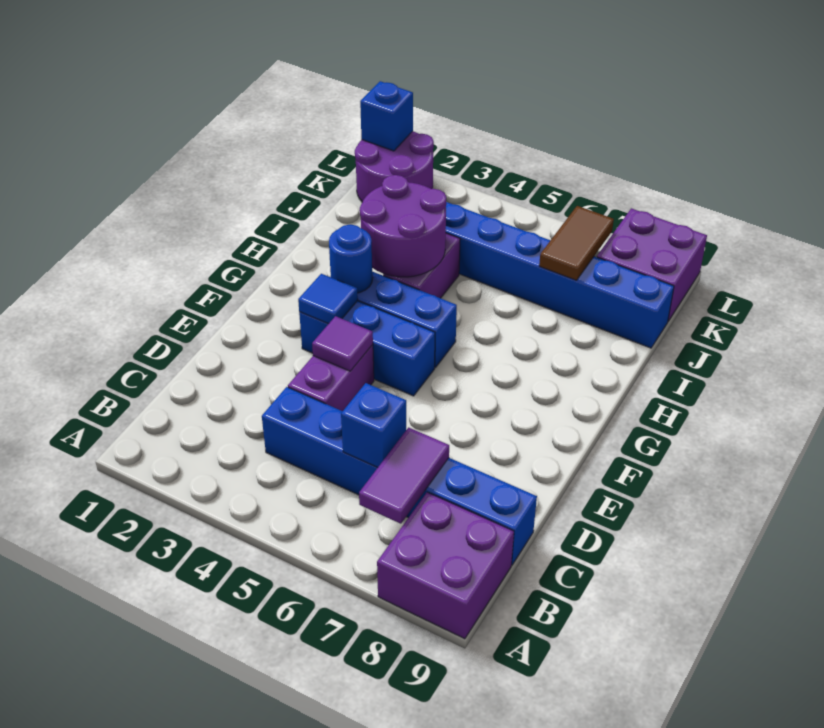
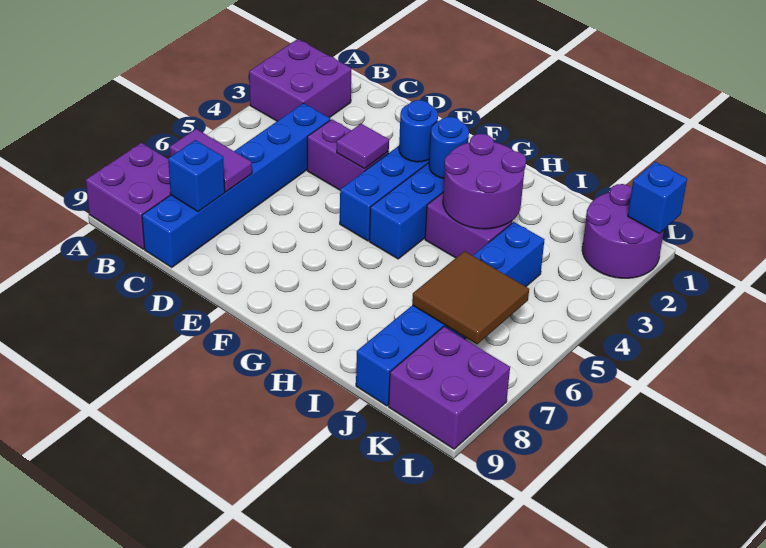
none -> purple brick A2:B3 level 1
blue brick C6 level 2 -> blue brick C8 level 2
blue tile F3 level 2 -> blue round brick F3 level 2
brown tile J7:K7 level 2 -> brown tile J6:K7 level 2

